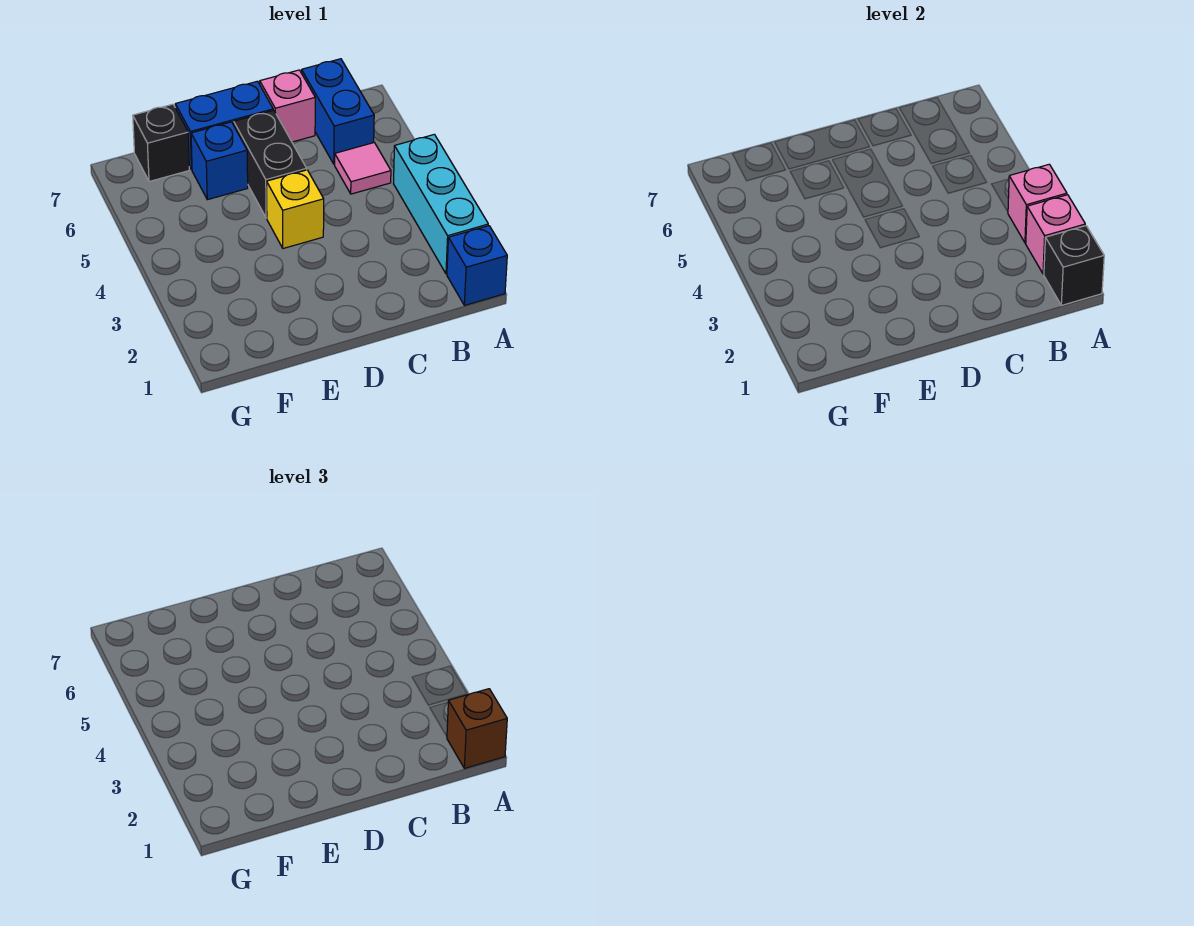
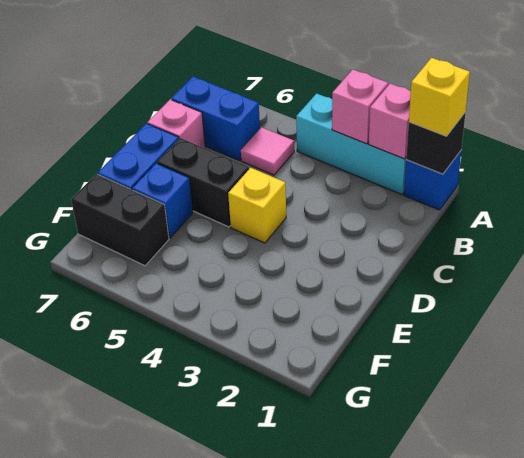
brown brick A1 level 3 -> yellow brick A1 level 3
black brick F7 level 1 -> black brick F6:F7 level 1

